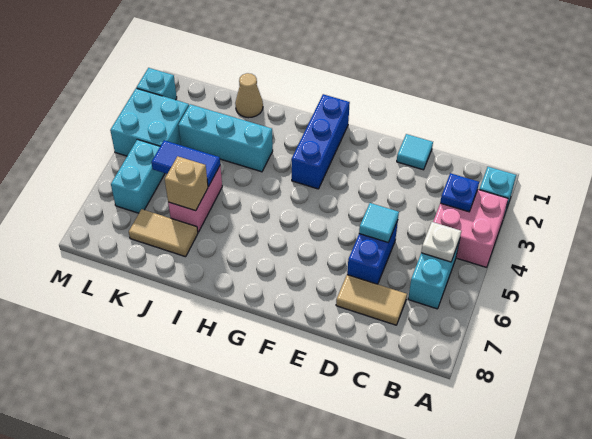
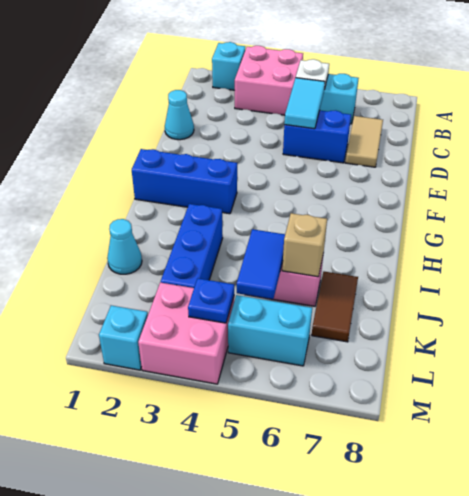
blue plate B3 level 2 -> blue plate L4 level 2
cyan tile D1 level 1 -> cyan cone D1 level 1
cyan tile D5 level 2 -> cyan tile C5:D5 level 2
cyan brick I3:K3 level 1 -> blue brick I3:K3 level 1
tan cone J1 level 1 -> cyan cone J1 level 1
tan tile J7:K7 level 1 -> brown tile J7:K7 level 1
cyan brick L3:M4 level 1 -> pink brick L3:M4 level 1

